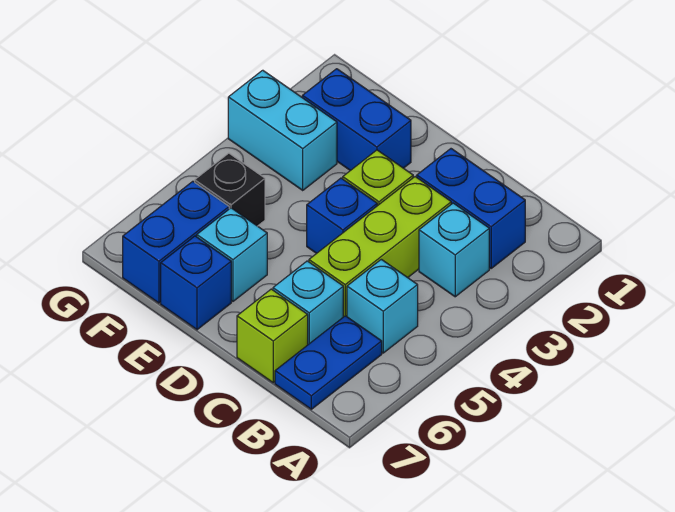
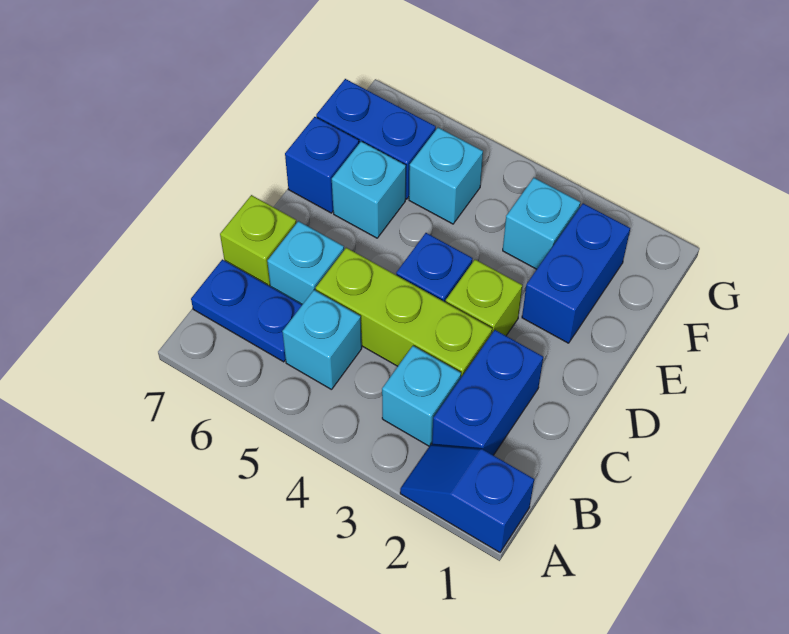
none -> blue slope A1:A2 level 1 top 1
cyan brick F3:G3 level 1 -> cyan brick F3 level 1
black brick F5 level 1 -> cyan brick F5 level 1

